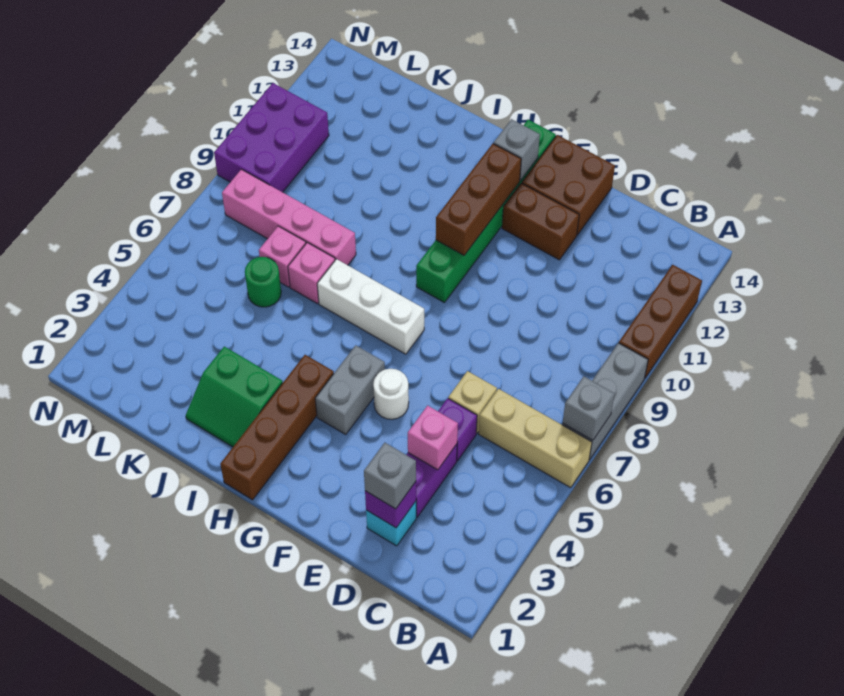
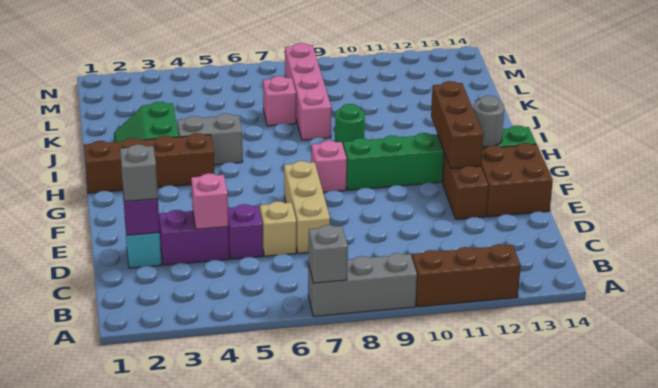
tan brick A6:C6 level 1 -> tan brick D7:F7 level 1
white round brick F5 level 1 -> none
grey brick G4:G5 level 1 -> grey brick I4:I5 level 1
white brick G7:I7 level 1 -> none
brown brick G10:G12 level 2 -> brown brick F12:H12 level 2
grey brick G13 level 2 -> grey round brick G13 level 2
pink brick J7 level 1 -> pink brick G8 level 1
green round brick K6 level 1 -> green round brick I9 level 1
purple brick M9:N11 level 1 -> none

